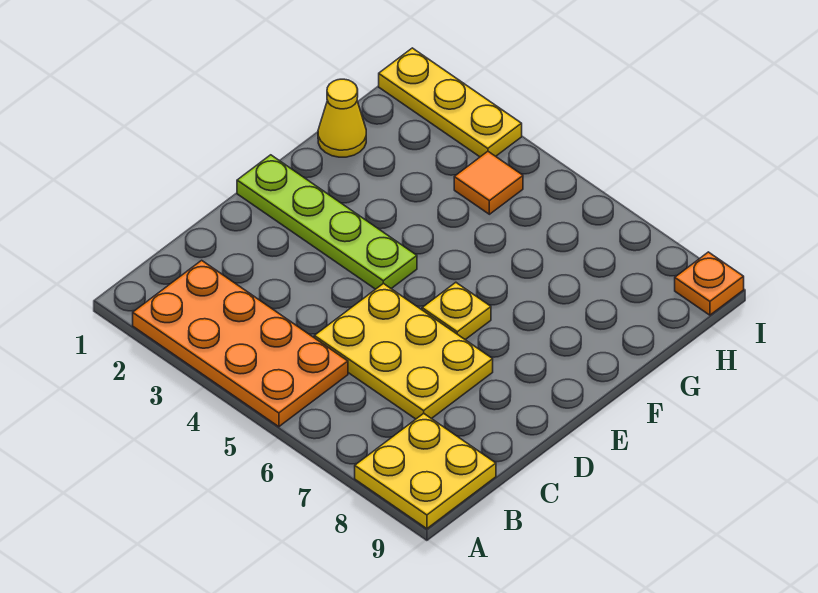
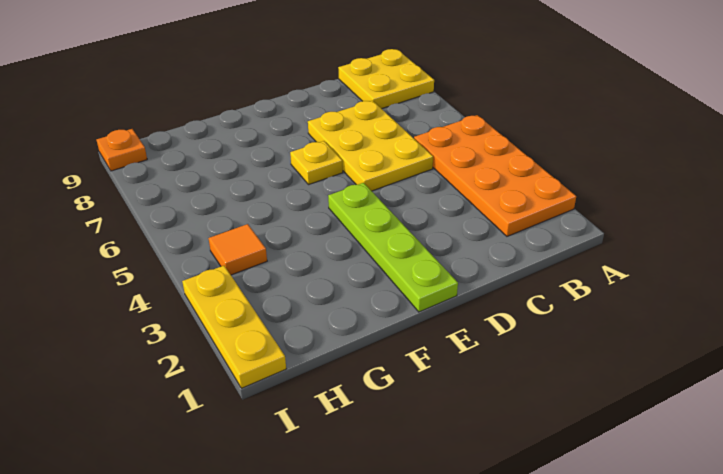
yellow cone G1 level 1 -> none

